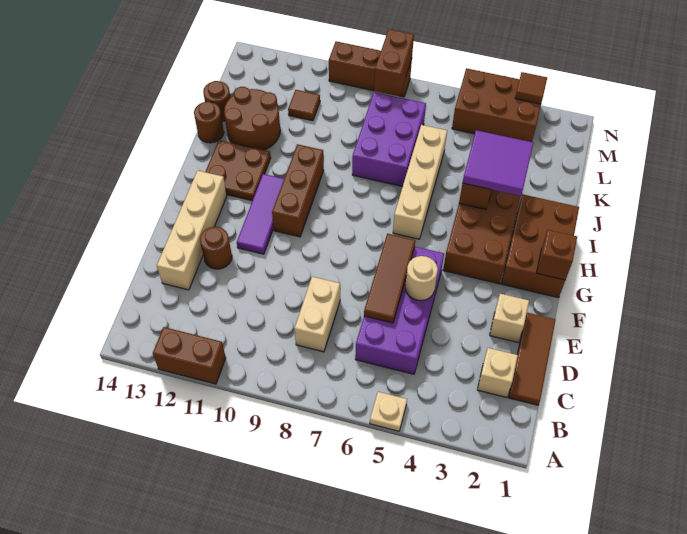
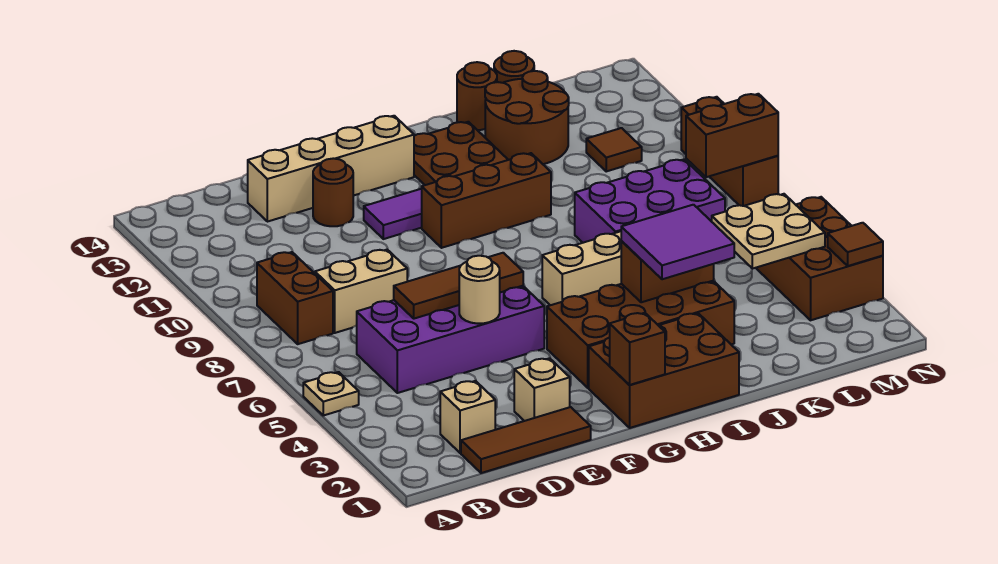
brown brick A11:A12 level 1 -> brown brick B8:B9 level 1
none -> tan plate L4:M5 level 2

